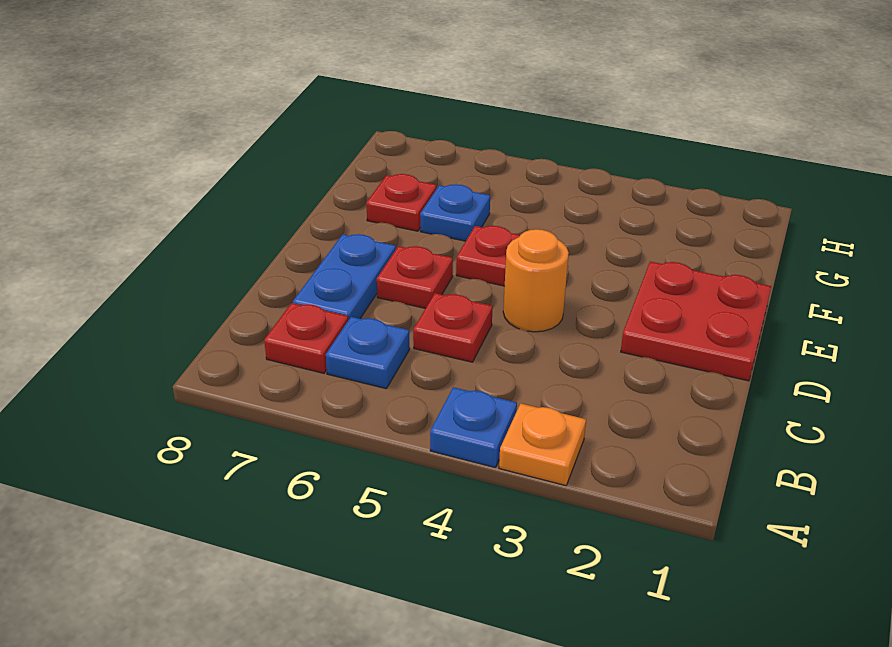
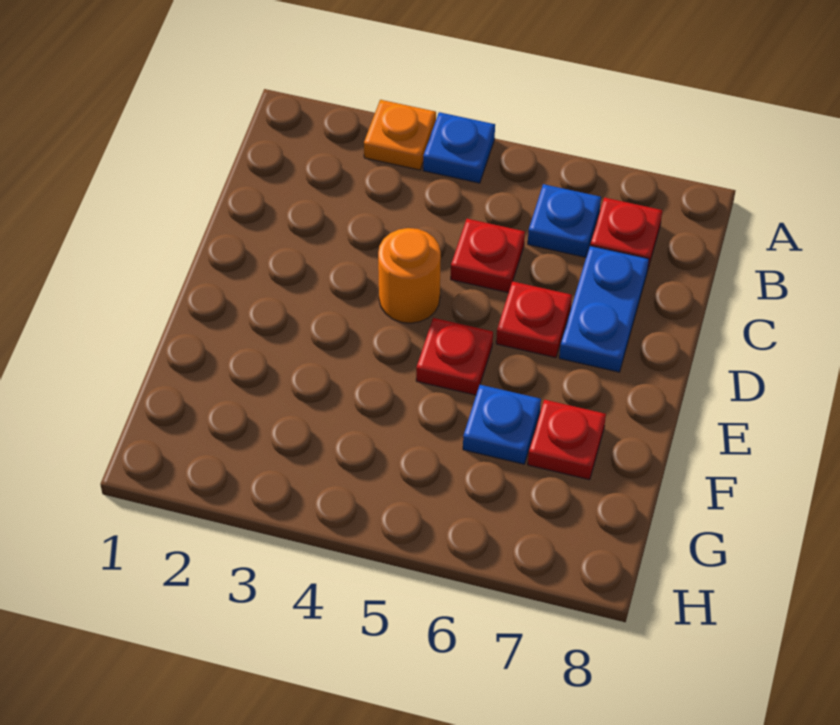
red plate D1:E2 level 1 -> none

